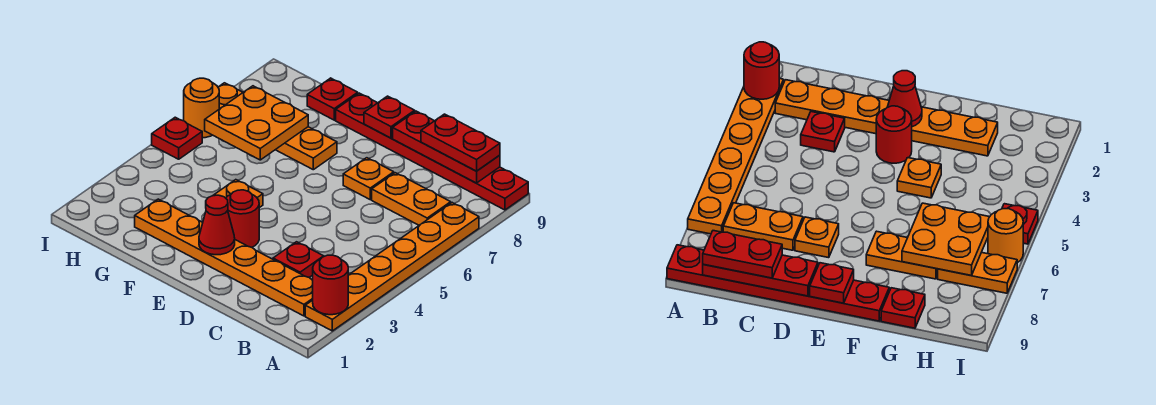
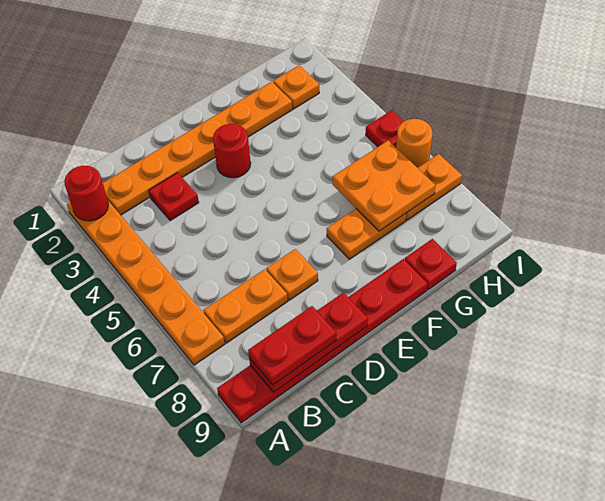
red cone E2 level 2 -> none
red plate E9 level 2 -> none
orange plate F4 level 1 -> orange plate H2 level 1

